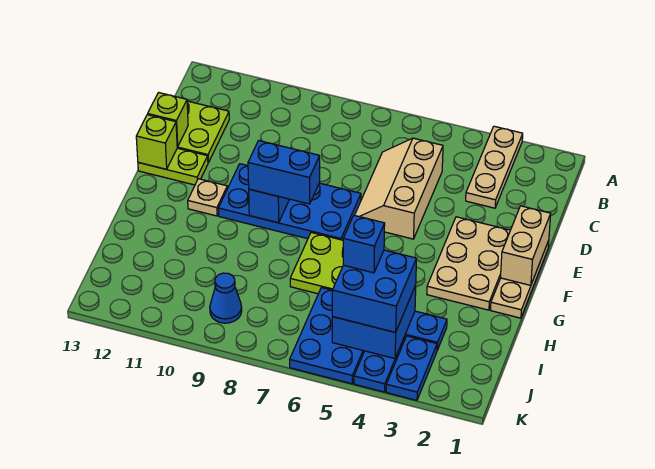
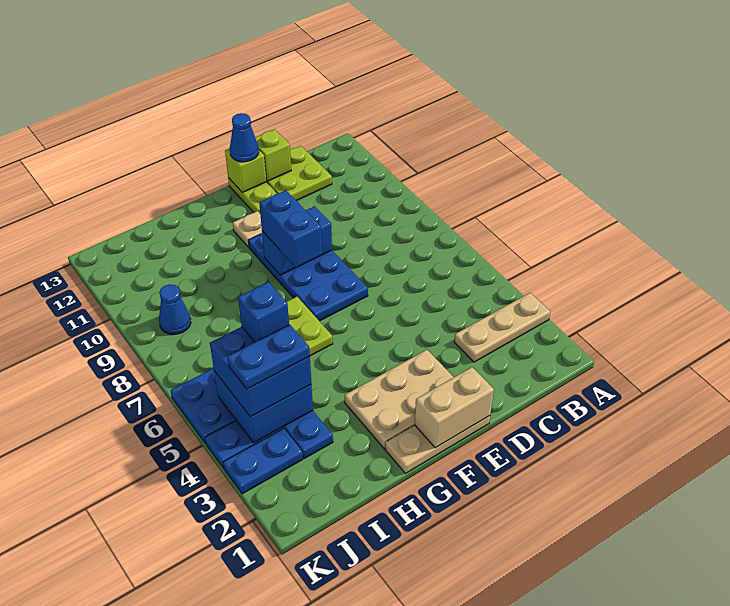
tan slope C5:E6 level 1 top 5 -> none
none -> blue cone E13 level 3
none -> blue plate I4:J4 level 4

